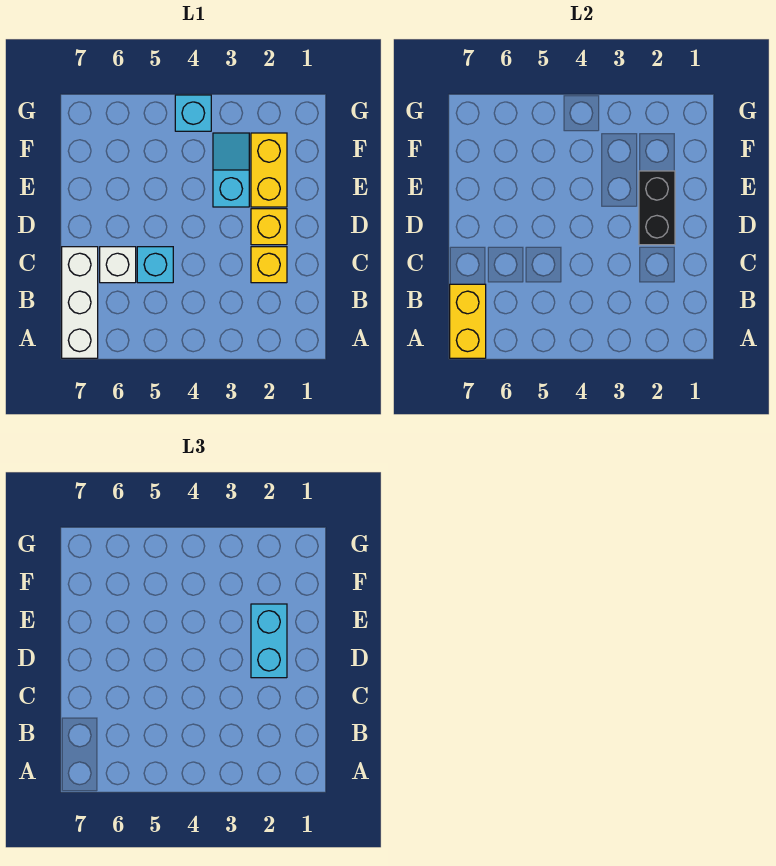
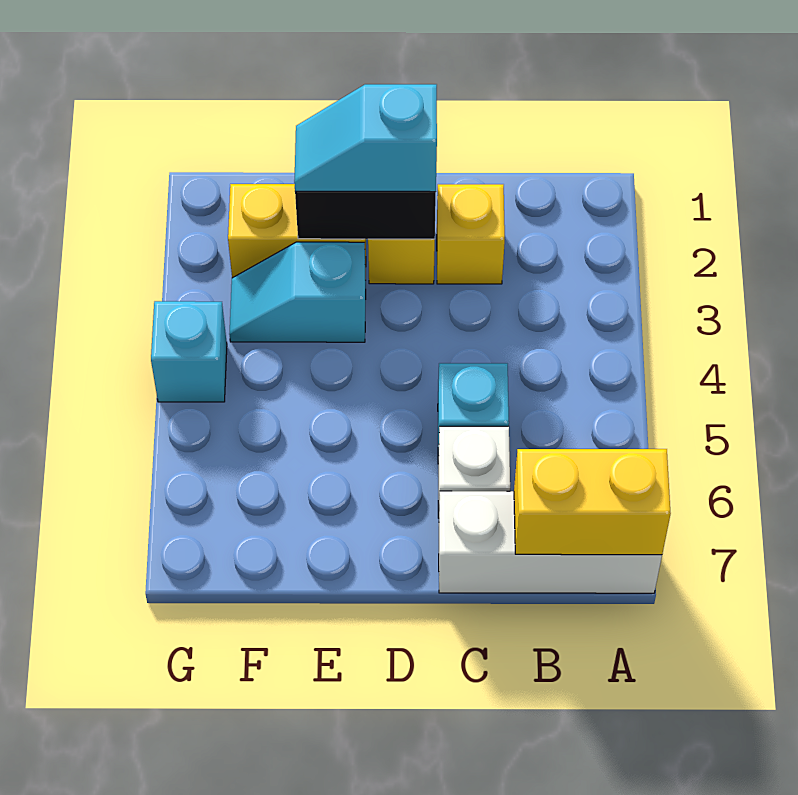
cyan brick D2:E2 level 3 -> cyan slope D2:E2 level 3 top D

